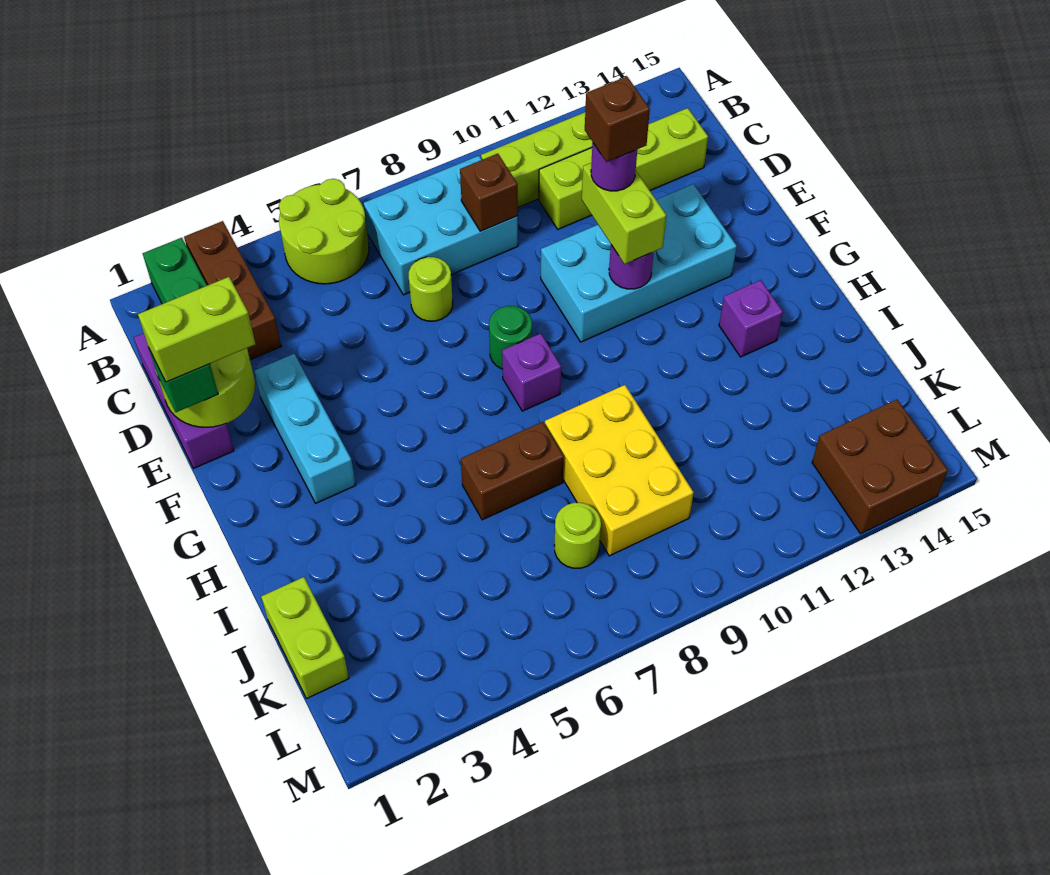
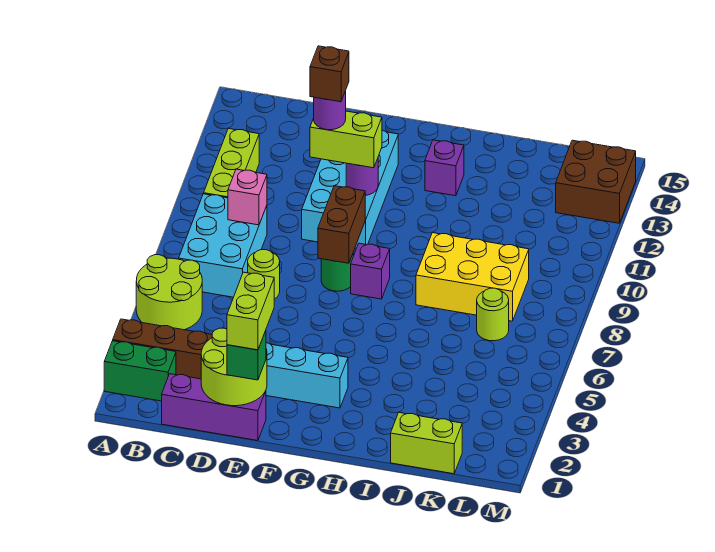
brown brick C9 level 2 -> pink brick C9 level 2
lime brick C11:C14 level 1 -> none
brown brick I6:I7 level 1 -> brown brick F8:F9 level 2

